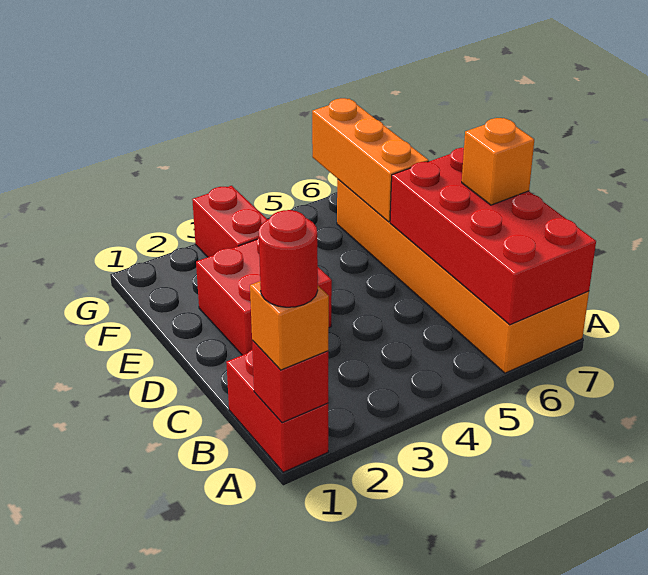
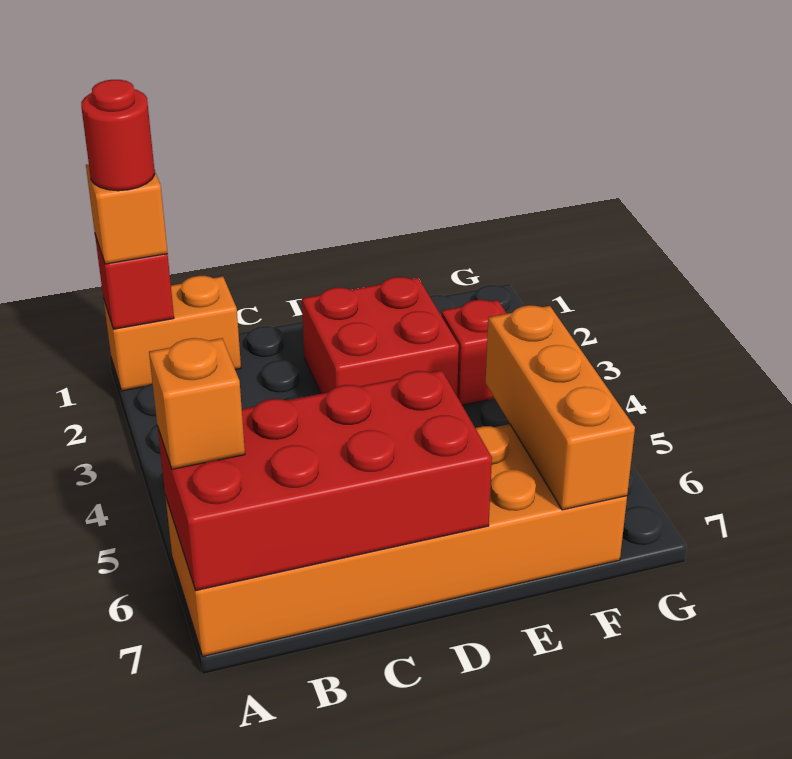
red brick A1:B1 level 1 -> orange brick A1:B1 level 1
orange brick C7 level 3 -> orange brick A6 level 3
orange brick E6:G6 level 2 -> orange brick F5:F7 level 2
red brick F3:G3 level 1 -> red brick F3 level 1

